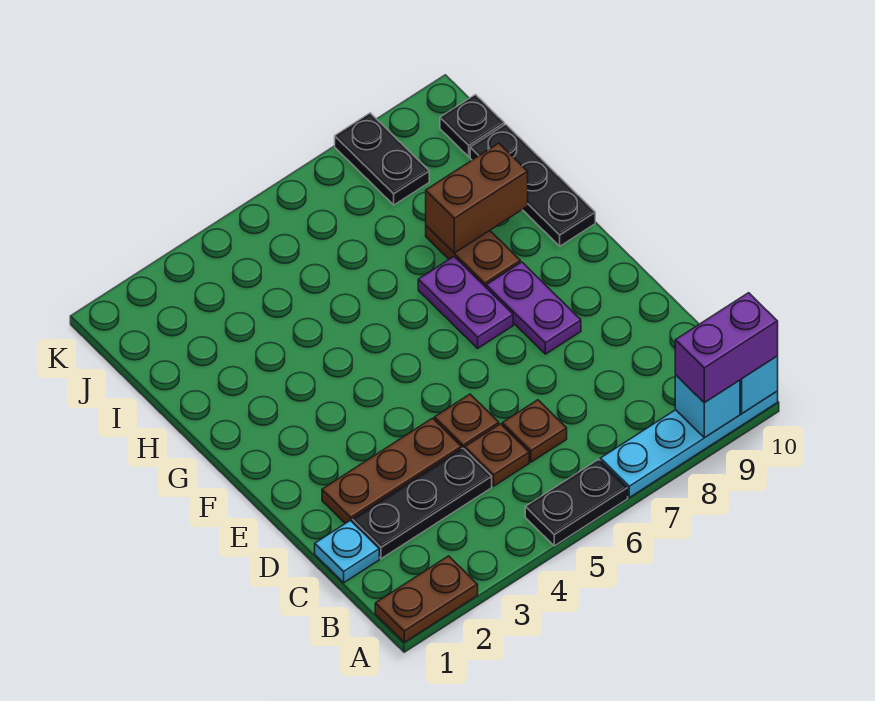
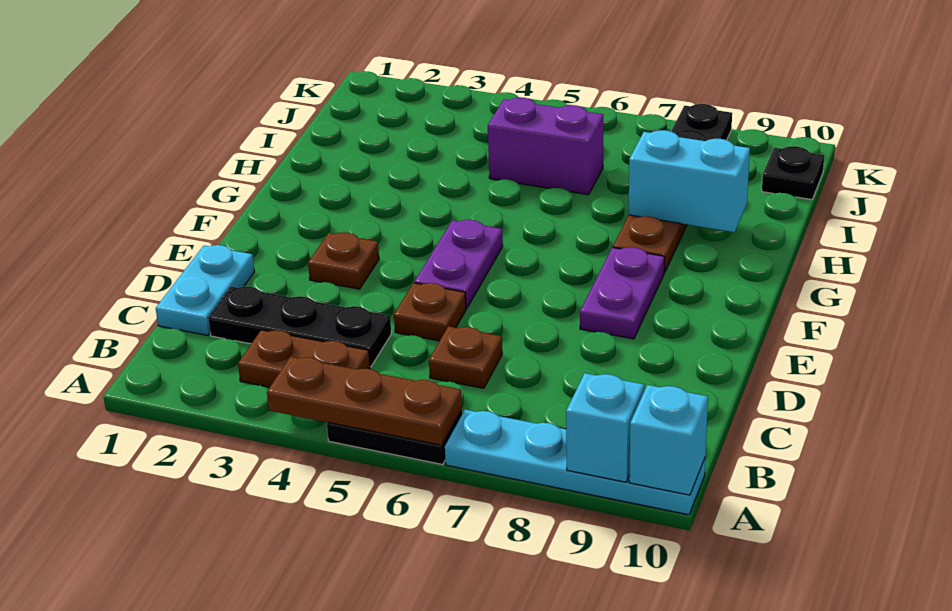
brown plate A1:A2 level 1 -> brown plate B3:B4 level 1
purple brick A9:A10 level 3 -> purple brick I5:I6 level 1
cyan plate C1 level 1 -> cyan plate C1:D1 level 1
brown plate C5 level 1 -> brown plate E3 level 1
brown plate D2:D4 level 1 -> brown plate A4:A6 level 2
purple plate F7:G7 level 1 -> purple plate E5:F5 level 1
black plate G10:I10 level 1 -> none
brown brick H8:H9 level 2 -> cyan brick H8:H9 level 2

